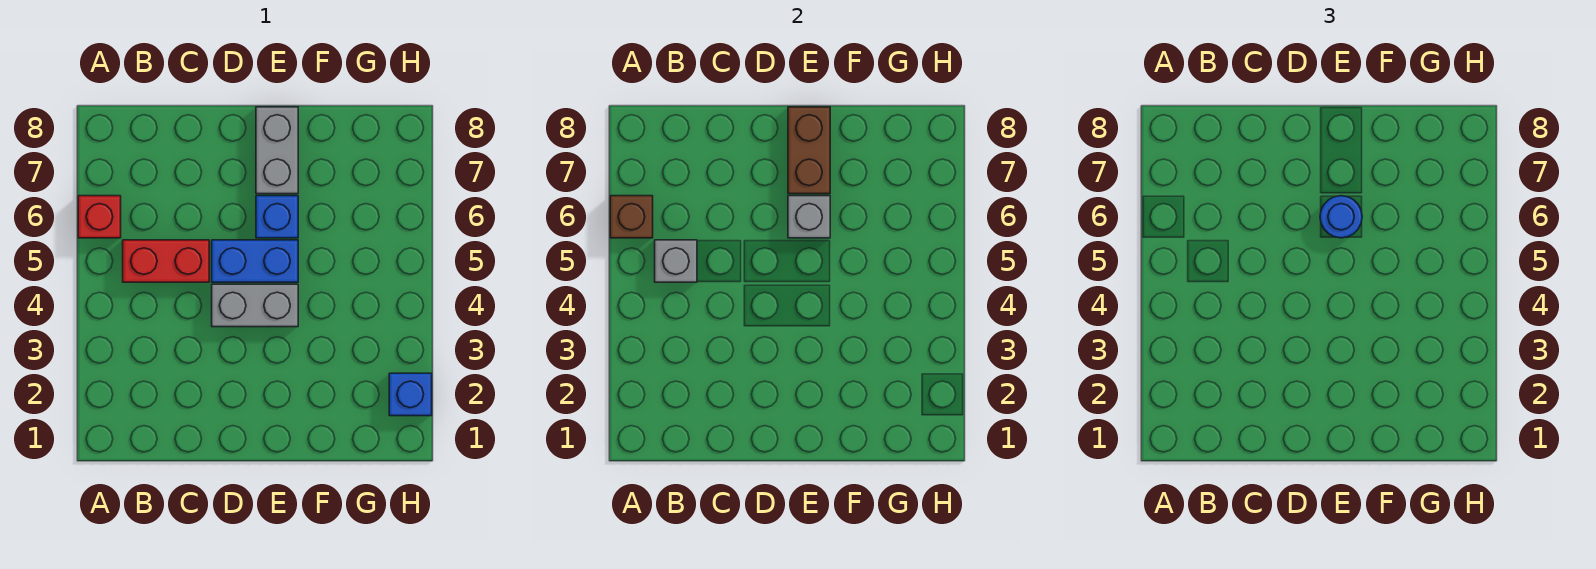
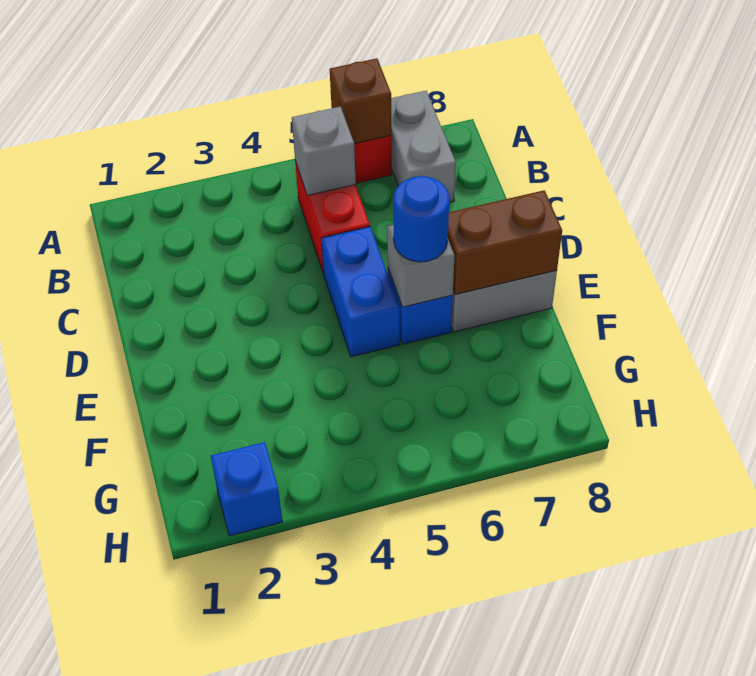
grey brick D4:E4 level 1 -> grey brick A7:B7 level 1

